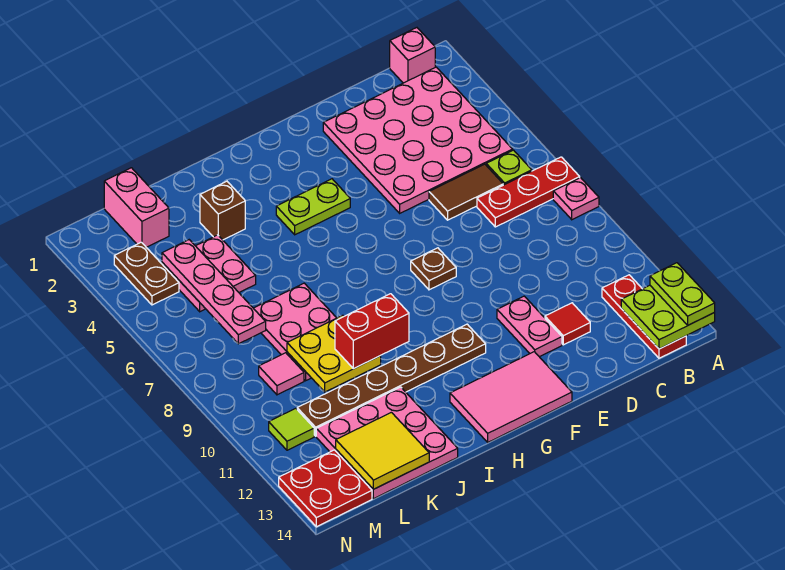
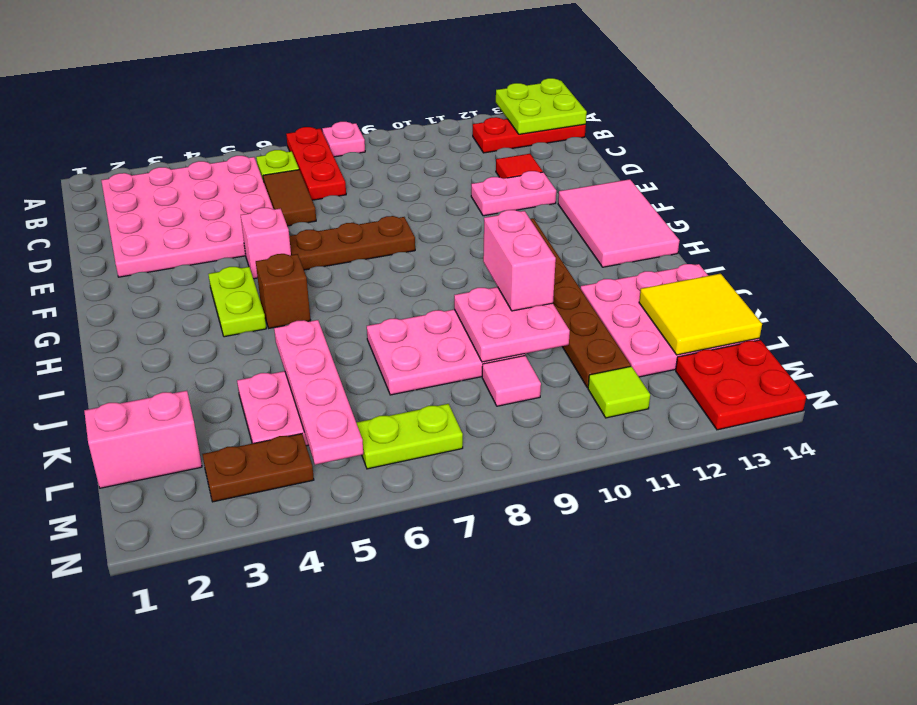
lime plate A13:A14 level 3 -> lime plate M6:M7 level 1
pink brick B1 level 1 -> pink brick F5 level 1
brown plate F8 level 1 -> brown plate F6:F8 level 1
red brick I10:J10 level 3 -> pink brick I10:J10 level 3
brown brick J3 level 1 -> brown brick H5 level 1
yellow plate J9:K10 level 2 -> pink plate J9:K10 level 2
pink plate L4:L7 level 2 -> pink plate J5:M5 level 2

